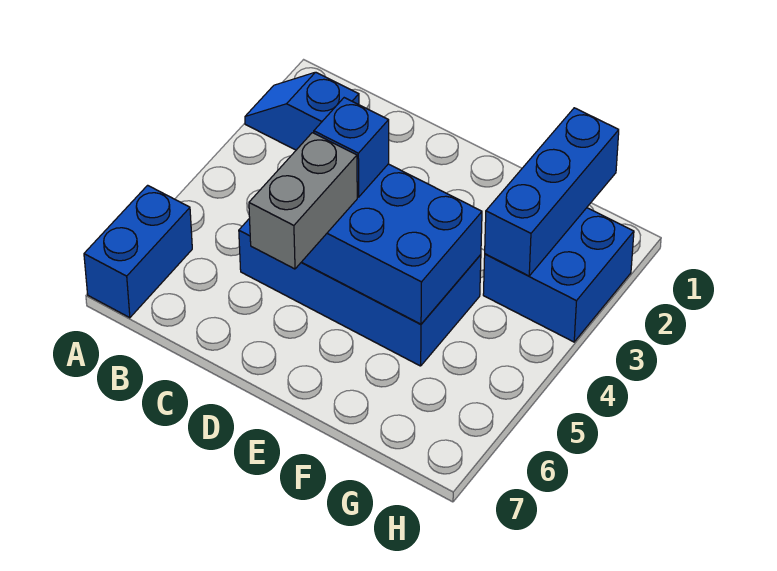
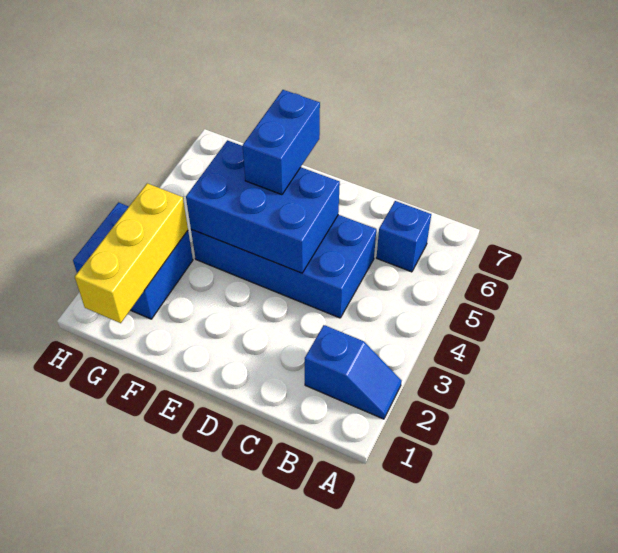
blue brick A6:A7 level 1 -> blue brick E5:E6 level 3
blue brick D4 level 3 -> blue brick B6 level 1
grey brick D5:D6 level 3 -> none
blue brick G1:G3 level 2 -> yellow brick G1:G3 level 2

